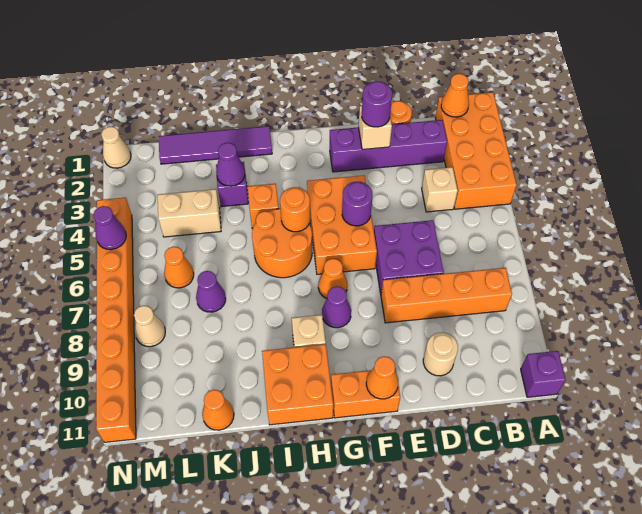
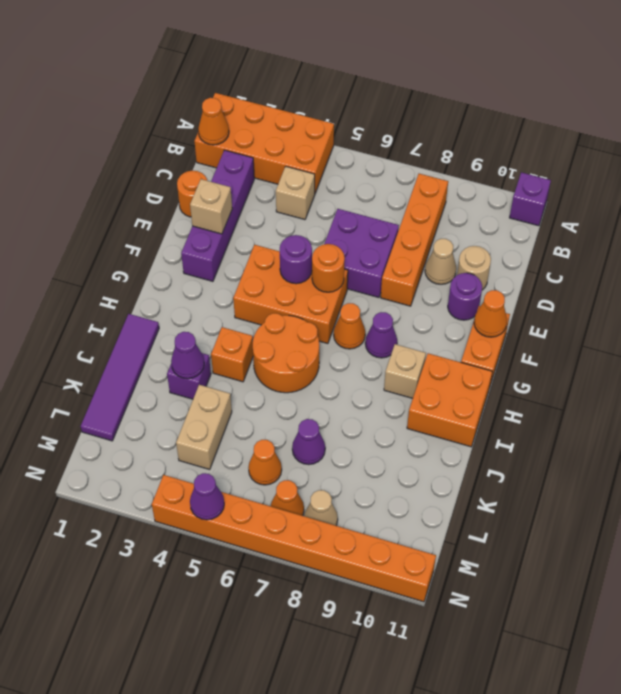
purple round brick E2 level 3 -> purple round brick E10 level 1
orange round brick H5 level 2 -> orange round brick F6 level 2
orange cone K11 level 1 -> orange cone M7 level 1
tan cone N1 level 1 -> tan cone D9 level 1

